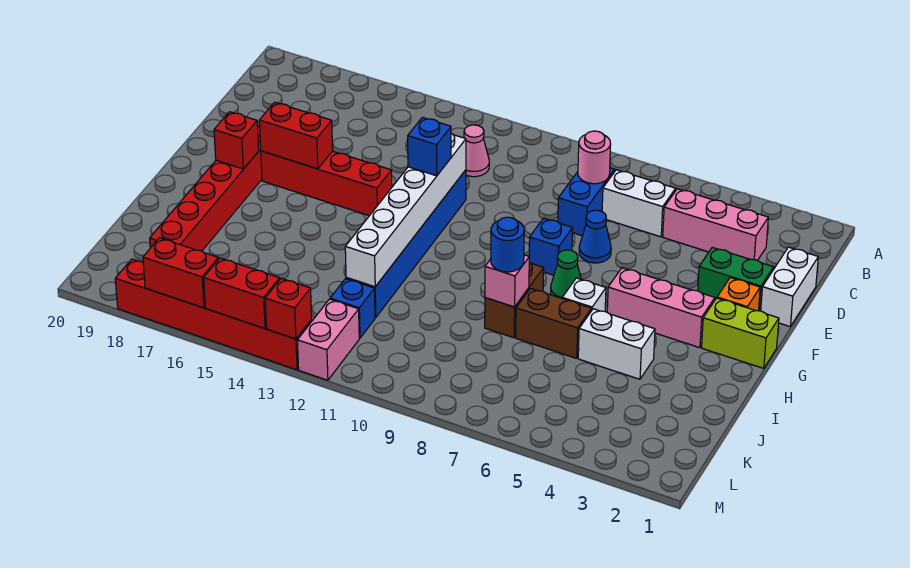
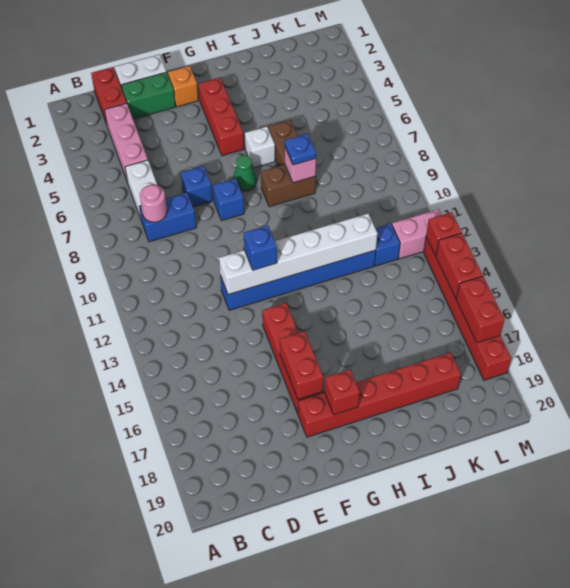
none -> red brick C1:C2 level 1
pink cone C12 level 1 -> none
green brick E2:E3 level 1 -> green brick D2:E2 level 1
blue cone E7 level 1 -> blue brick E7 level 1
lime brick G1:G2 level 1 -> none
pink brick G3:G5 level 1 -> red brick G3:G5 level 1
white brick I4:I5 level 1 -> none
blue round brick I8 level 3 -> blue plate I8 level 3

